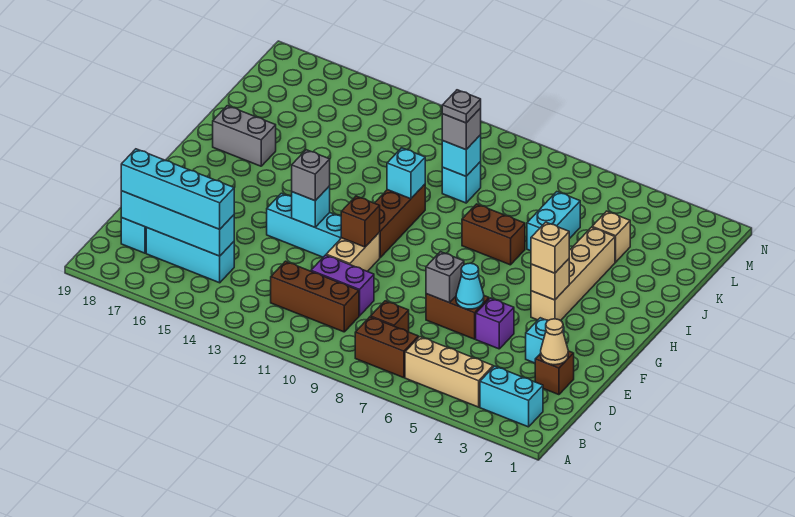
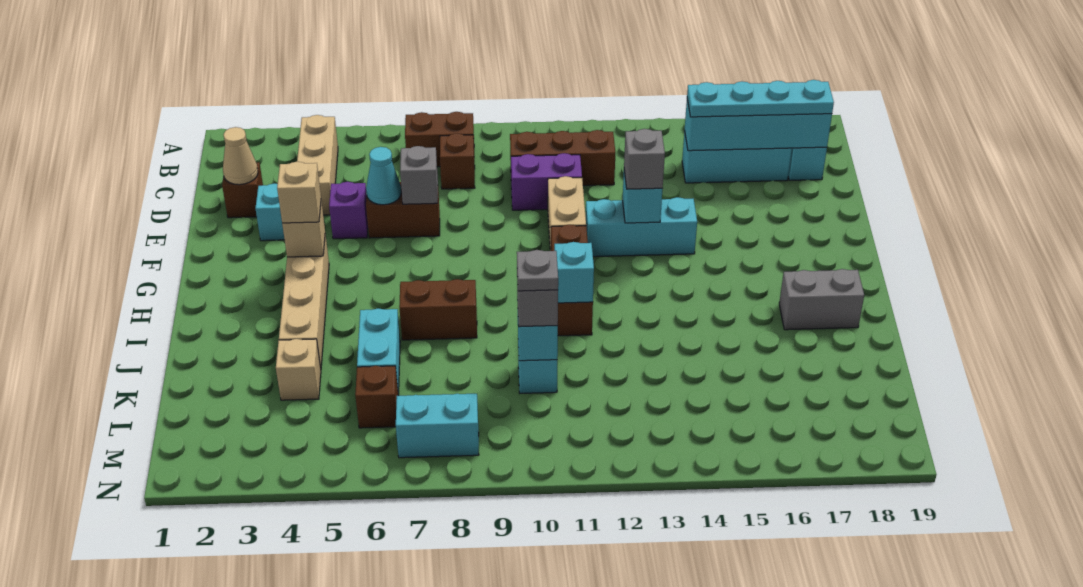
cyan brick B2:B3 level 1 -> cyan brick M7:M8 level 1
tan brick B4:B6 level 1 -> tan brick B4:D4 level 1
cyan brick C15:C18 level 3 -> cyan plate C15:C18 level 3
brown brick F11 level 2 -> brown brick L6 level 1

